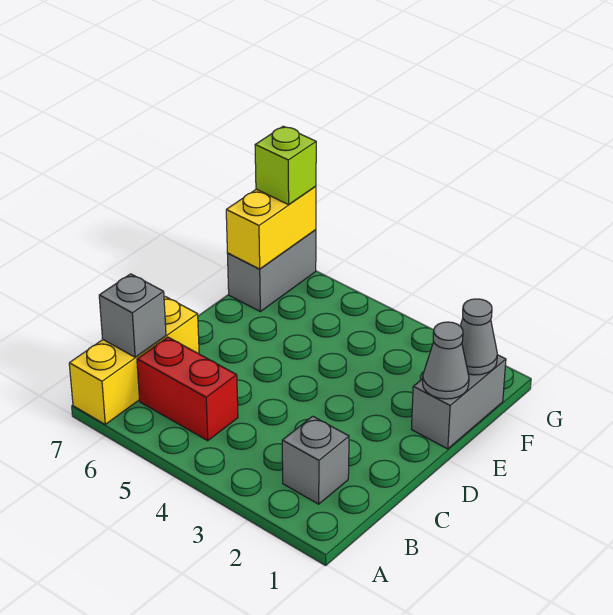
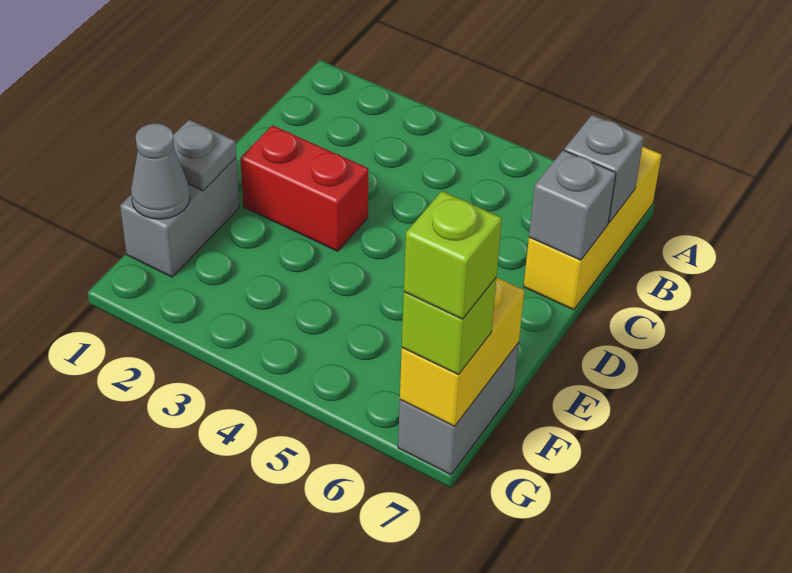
grey brick B2 level 1 -> grey brick C7 level 2
red brick B5:B6 level 1 -> red brick D2:D3 level 1
grey cone E1 level 2 -> grey plate E1 level 2
none -> lime brick G7 level 4

